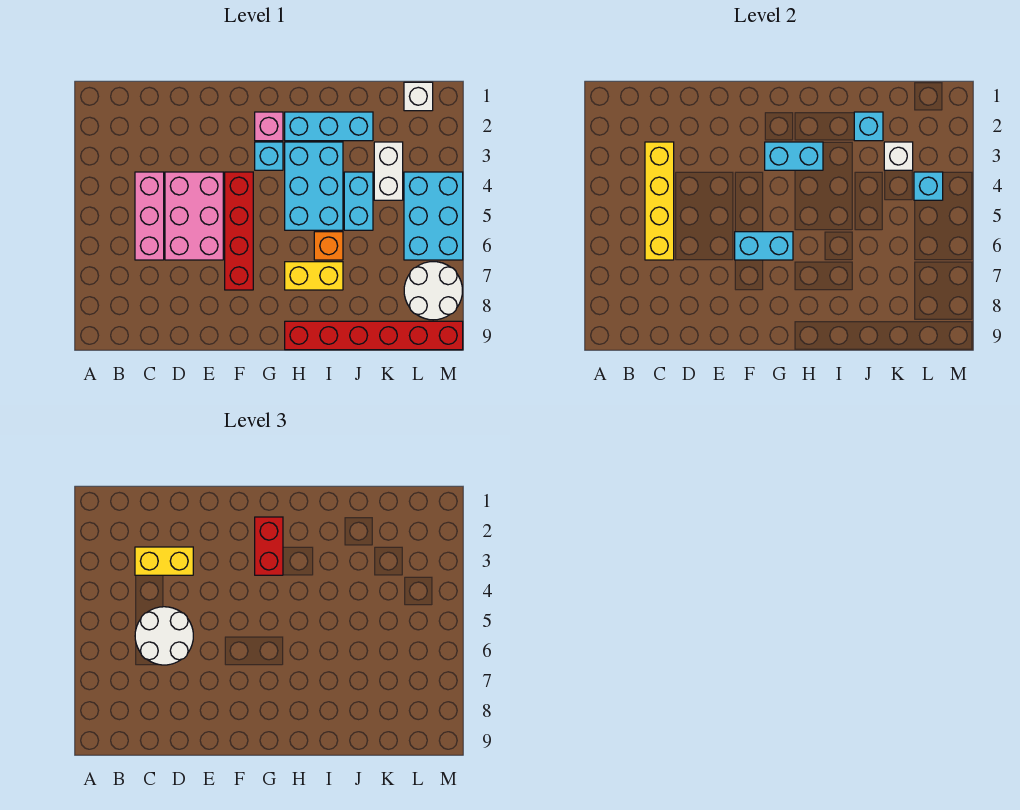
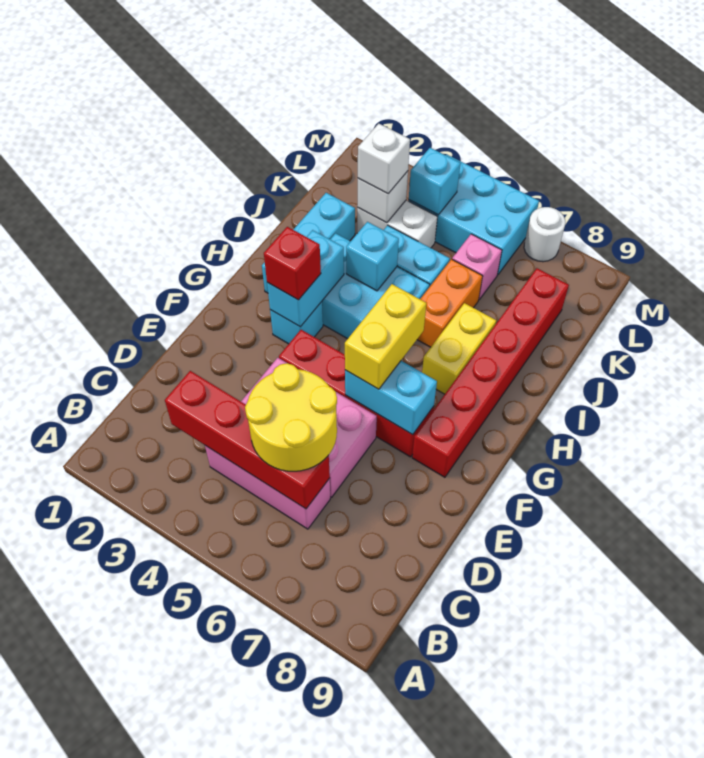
yellow brick C3:C6 level 2 -> red brick C3:C6 level 2
yellow brick C3:D3 level 3 -> yellow brick F6:G6 level 3
white round brick C5:D6 level 3 -> yellow round brick C5:D6 level 3
cyan brick F6:G6 level 2 -> cyan brick F6:F7 level 2
pink brick G2 level 1 -> pink brick K6 level 1
red brick G2:G3 level 3 -> red brick G3 level 3
red brick H9:M9 level 1 -> red brick F8:K8 level 1
orange brick I6 level 1 -> orange brick I6:J6 level 1
cyan brick J2 level 2 -> cyan brick I4 level 2
white brick L1 level 1 -> white brick K3 level 3
white round brick L7:M8 level 1 -> white round brick M7 level 1

